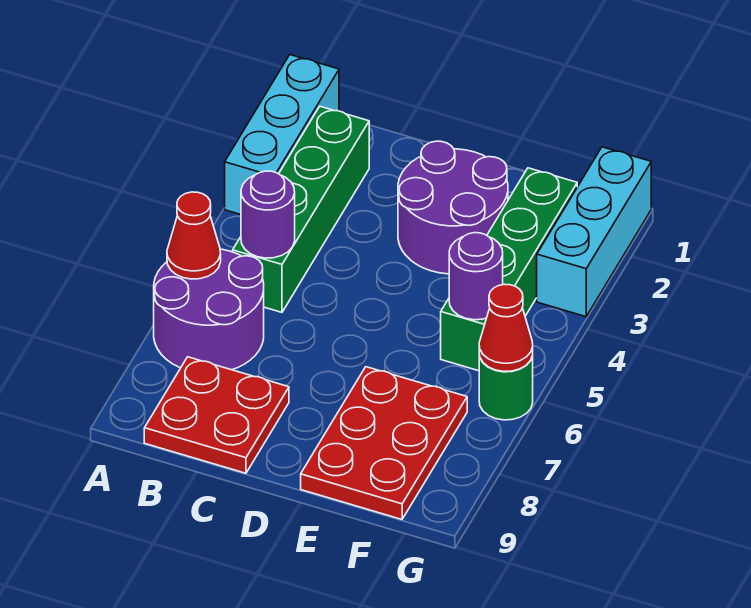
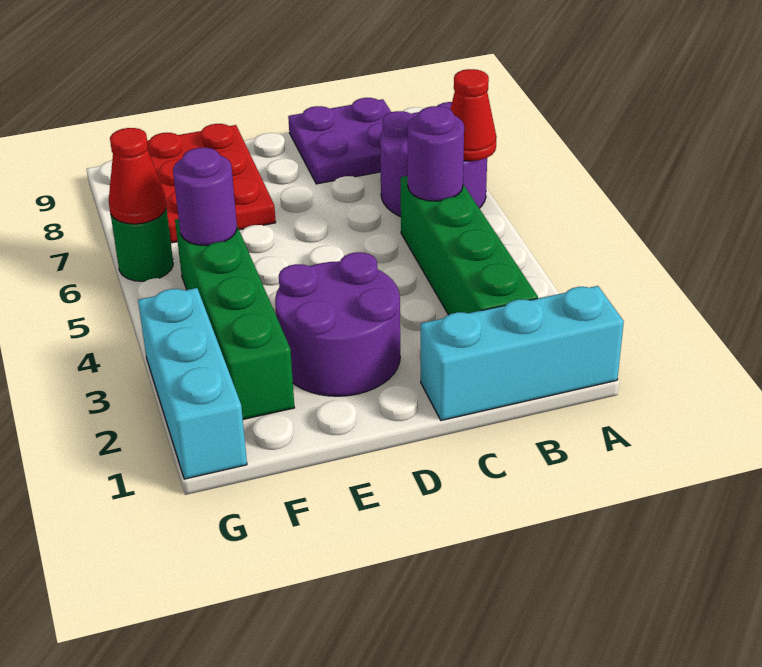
cyan brick A1:A3 level 1 -> cyan brick A1:C1 level 1
red plate B8:C9 level 1 -> purple plate B8:C9 level 1

